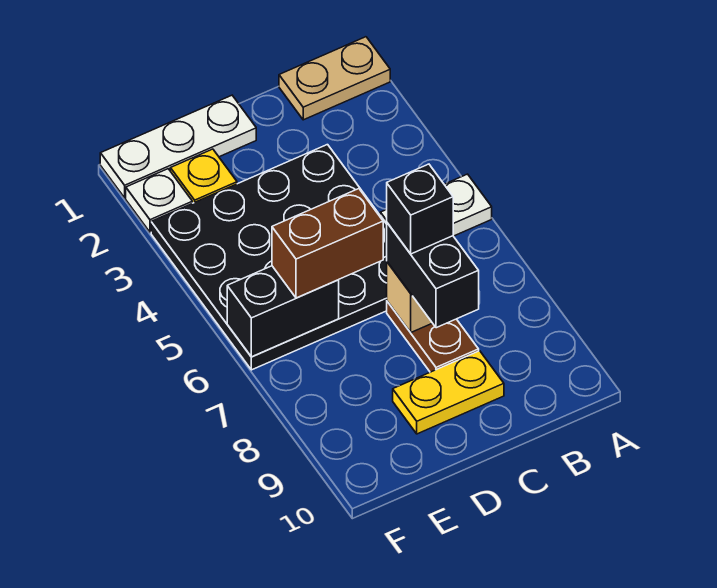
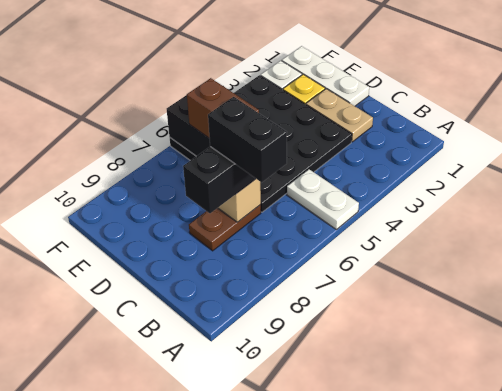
tan plate A1:B1 level 1 -> tan plate C2:D2 level 1
black brick C7 level 4 -> black brick B7:C7 level 4
yellow plate C9:D9 level 1 -> none

